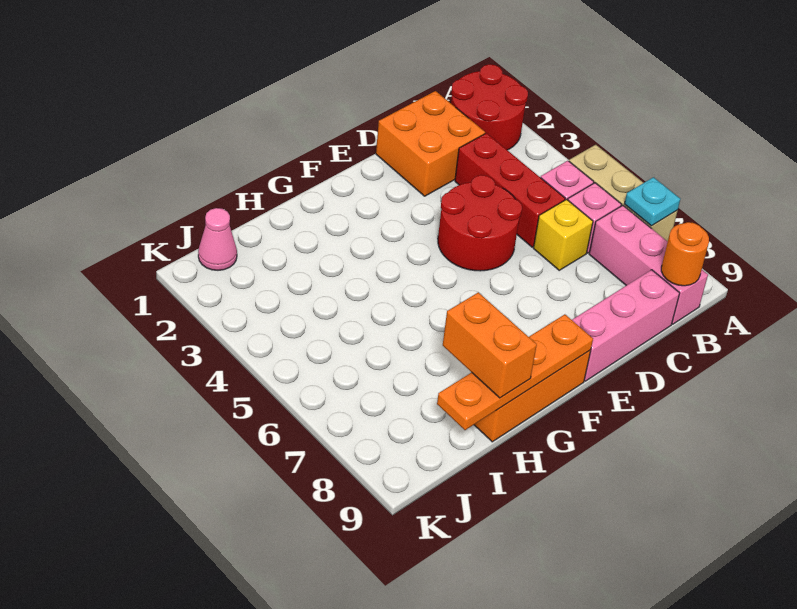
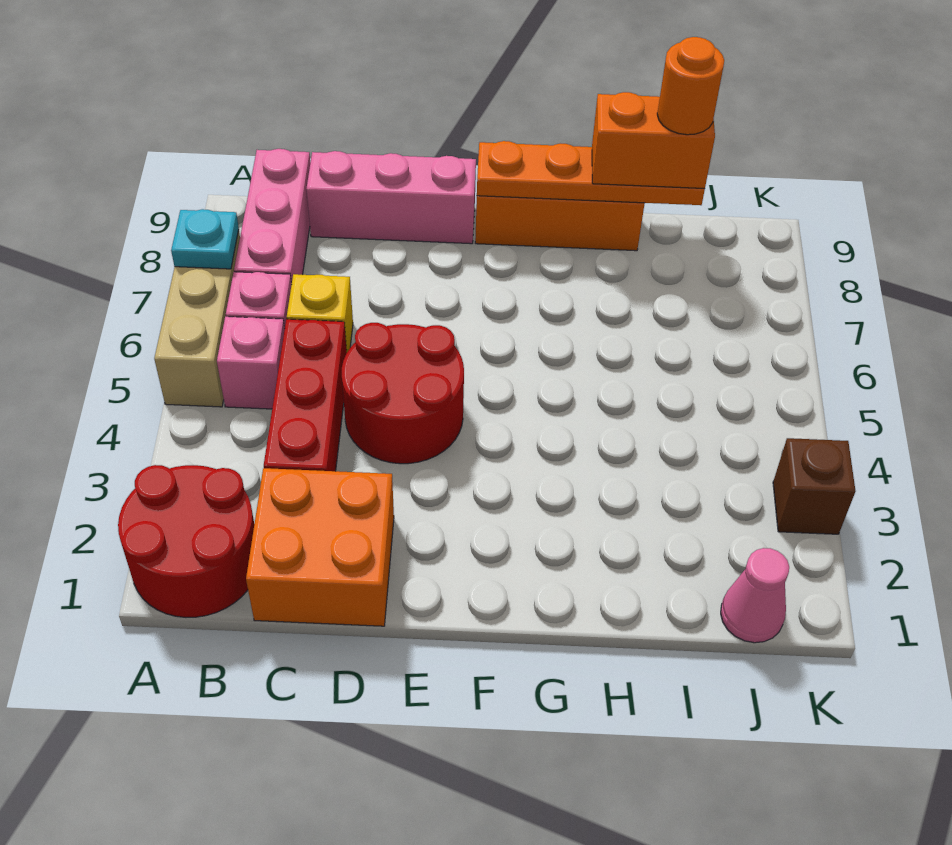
orange round brick B9 level 2 -> orange round brick I9 level 4
orange brick H8:H9 level 3 -> orange brick H9:I9 level 3
none -> brown brick K3 level 1

